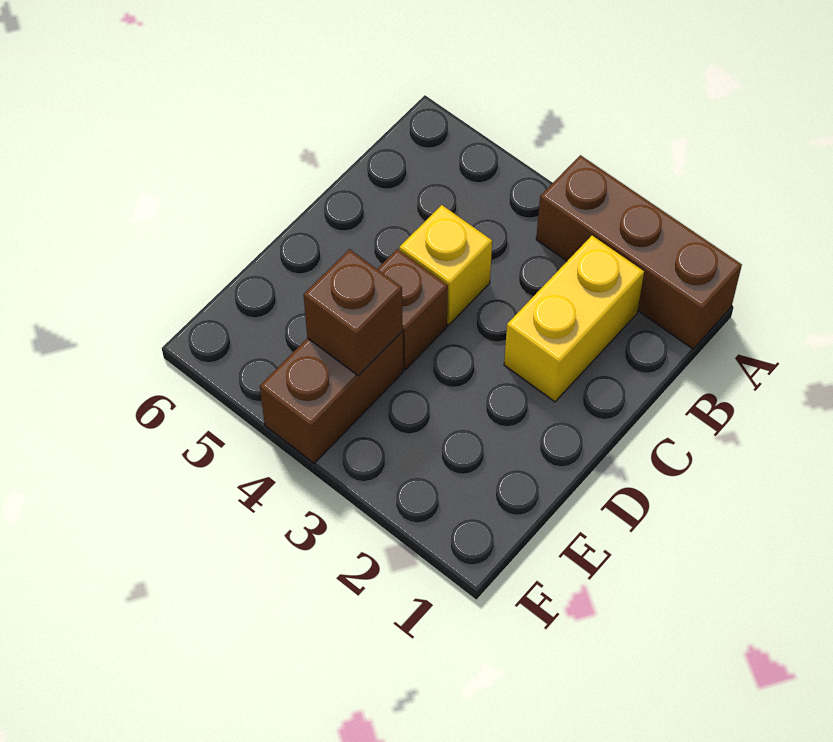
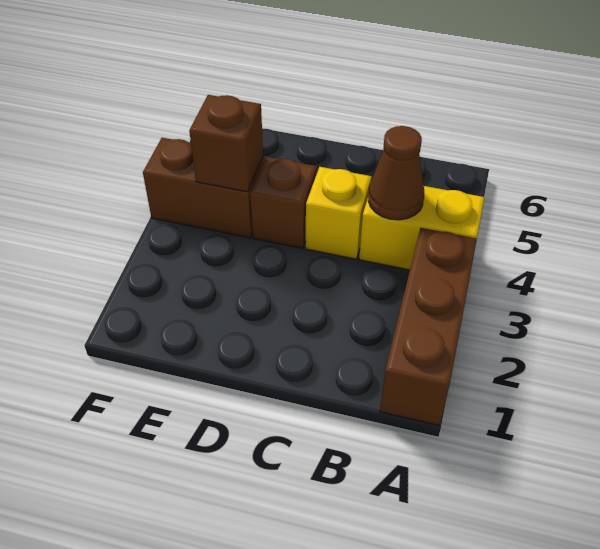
yellow brick B2:C2 level 1 -> yellow brick A4:B4 level 1
none -> brown cone B4 level 2

